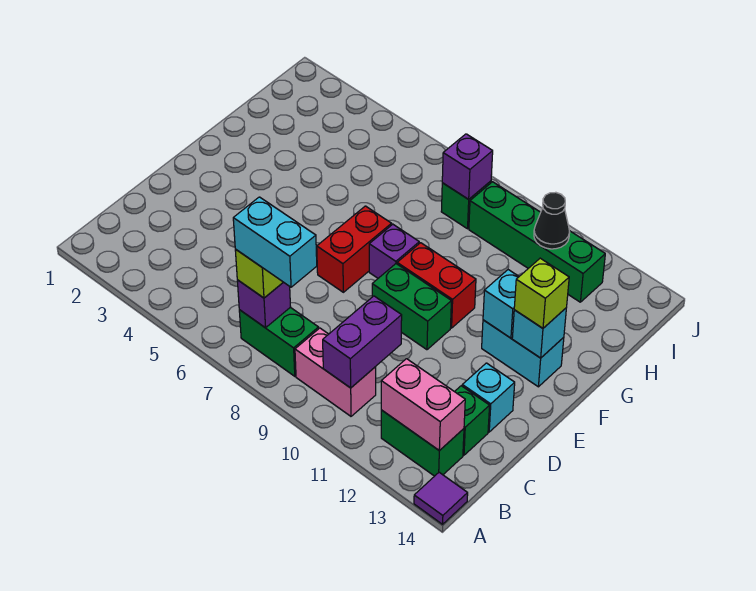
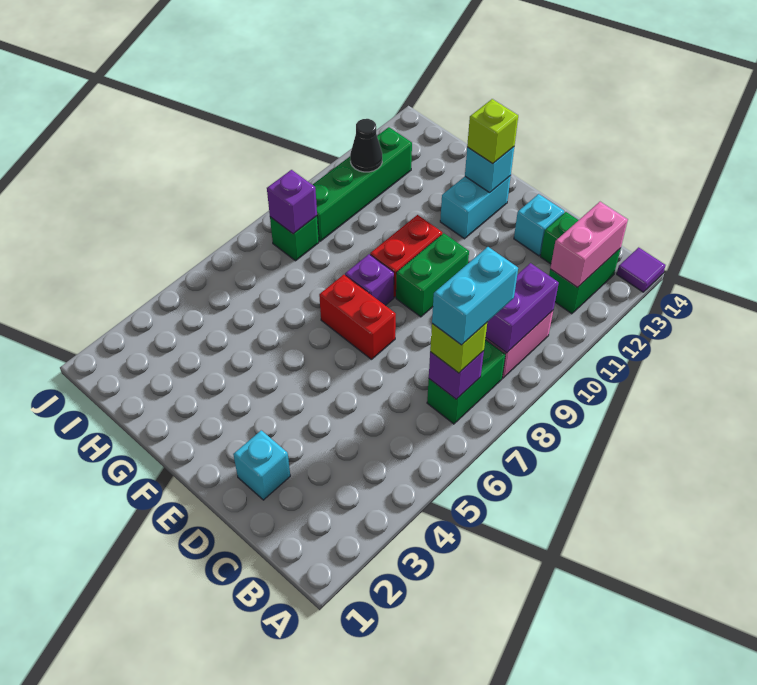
purple brick B10:C10 level 2 -> purple brick B9:B10 level 2
cyan brick F12 level 2 -> cyan brick D2 level 1

